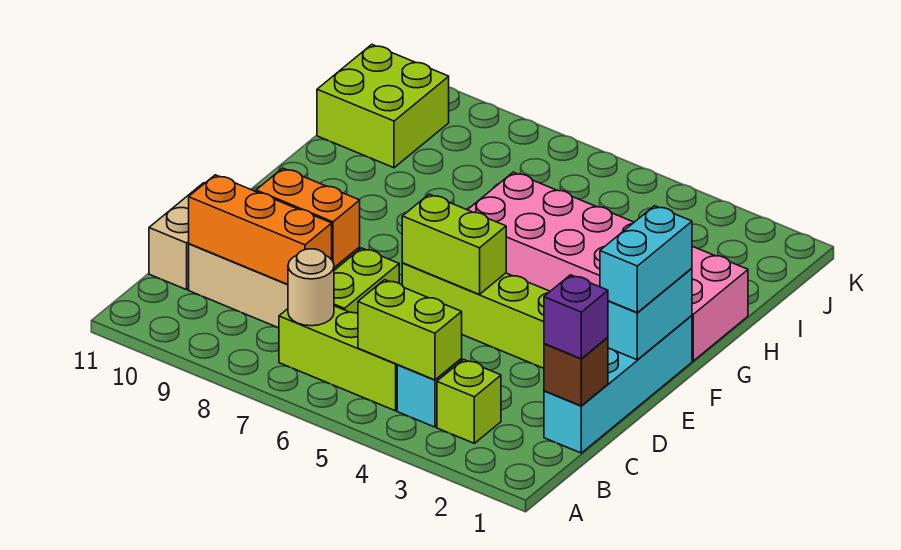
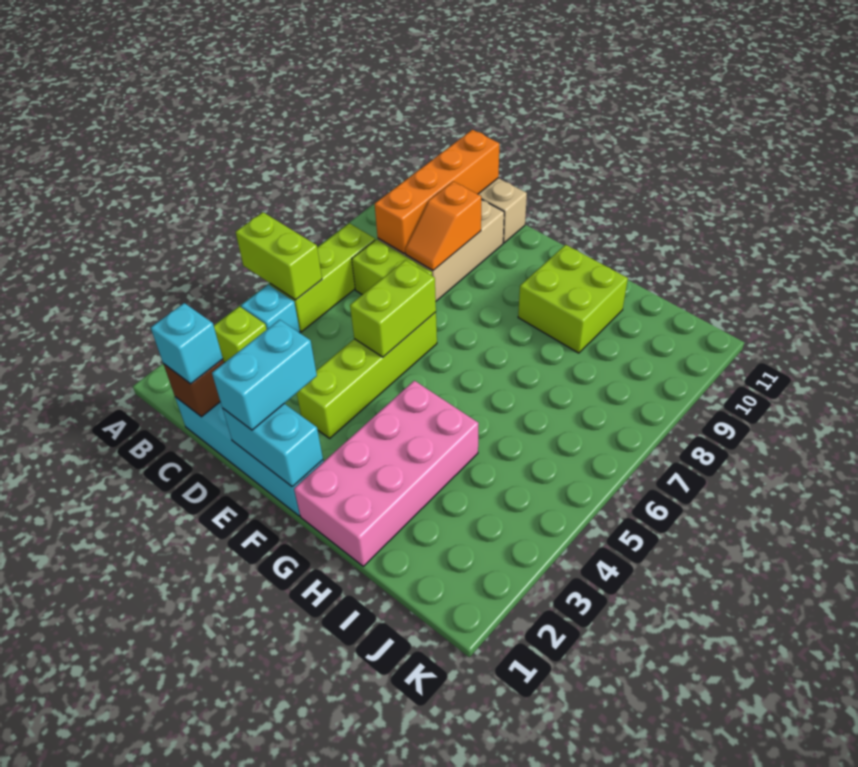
lime brick B4:B5 level 2 -> lime brick A5:B5 level 2
tan round brick B7 level 2 -> none
purple brick C1 level 3 -> cyan brick C1 level 3
orange brick C8:C10 level 2 -> orange brick C8:C11 level 2
orange brick D8:D9 level 2 -> orange slope D8:D9 level 2 top 9
cyan brick E1:F1 level 3 -> cyan brick E1:E2 level 3
pink brick G1:H6 level 1 -> pink brick G1:H4 level 1
lime brick I10:J11 level 1 -> lime brick G9:H10 level 1

